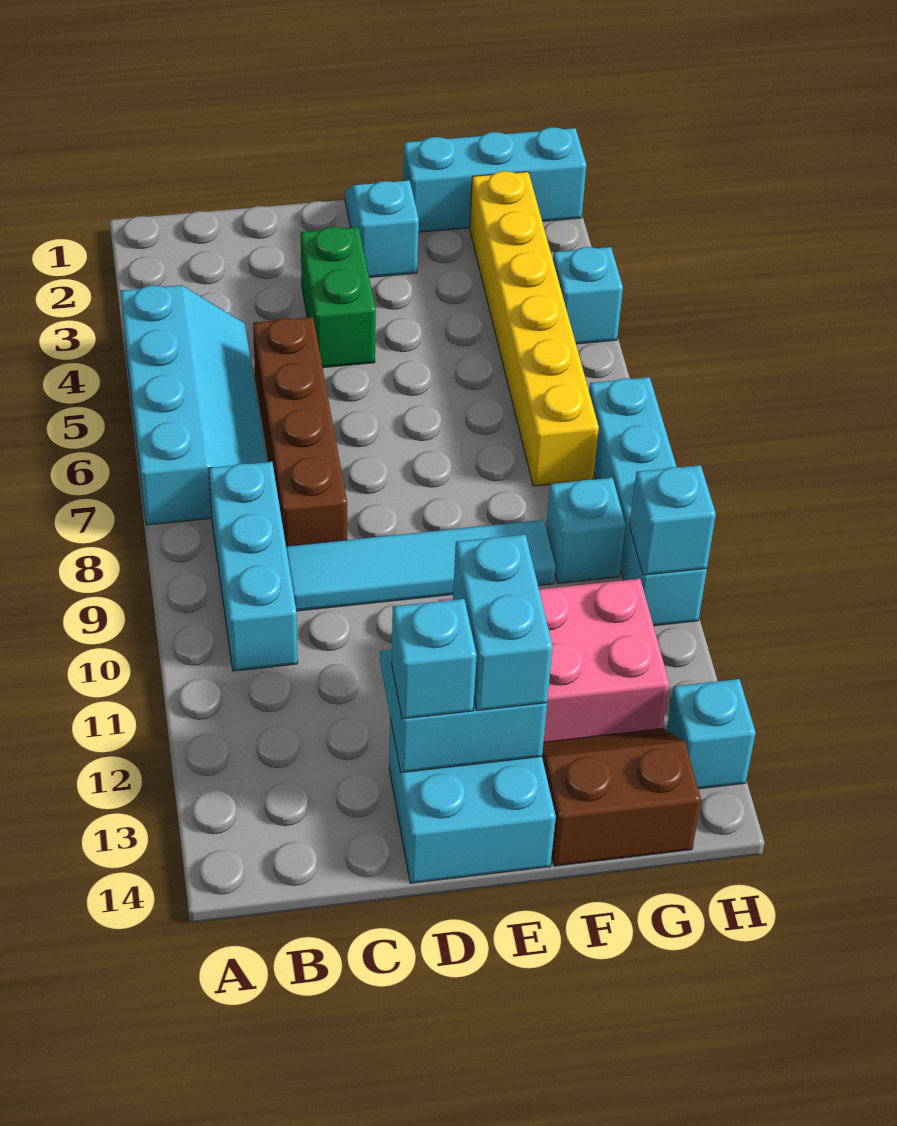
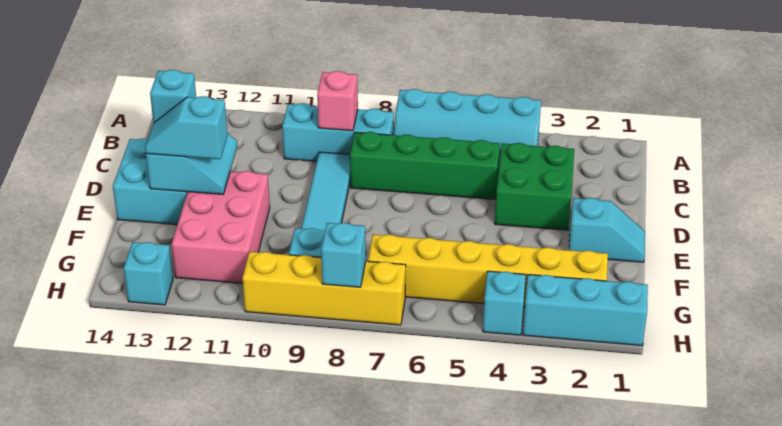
none -> pink brick B9 level 2
brown brick C5:C8 level 1 -> green brick C5:C8 level 1
green brick D3:D4 level 1 -> green brick C3:D4 level 1
cyan brick E12:E13 level 3 -> cyan slope E12:E13 level 3 top 12
cyan brick F1:H1 level 1 -> cyan brick H1:H3 level 1
brown slope F13:G14 level 1 top 14 -> none
cyan brick H7:H10 level 1 -> yellow brick H7:H10 level 1
cyan brick H10 level 2 -> cyan brick H8 level 2

